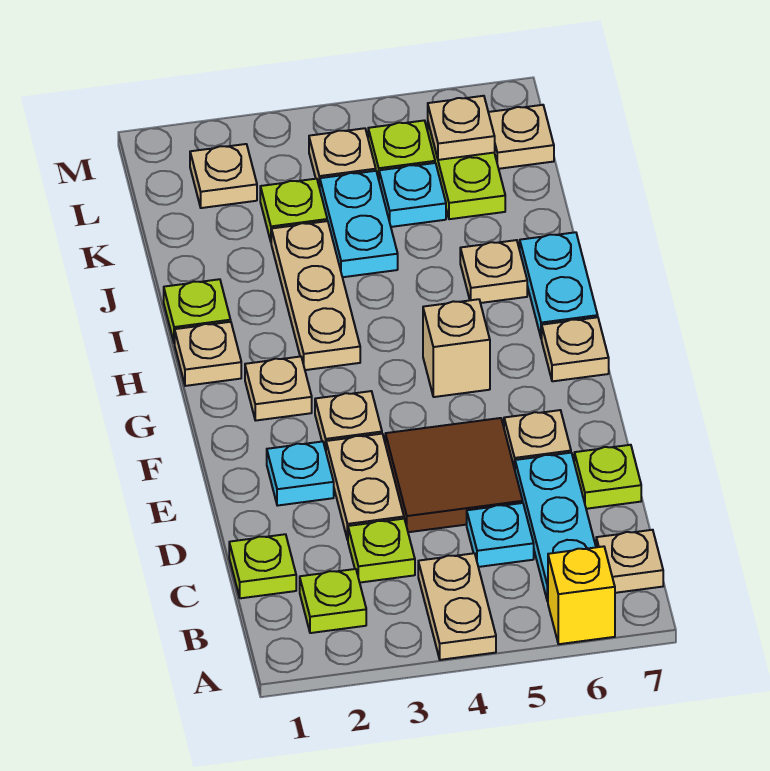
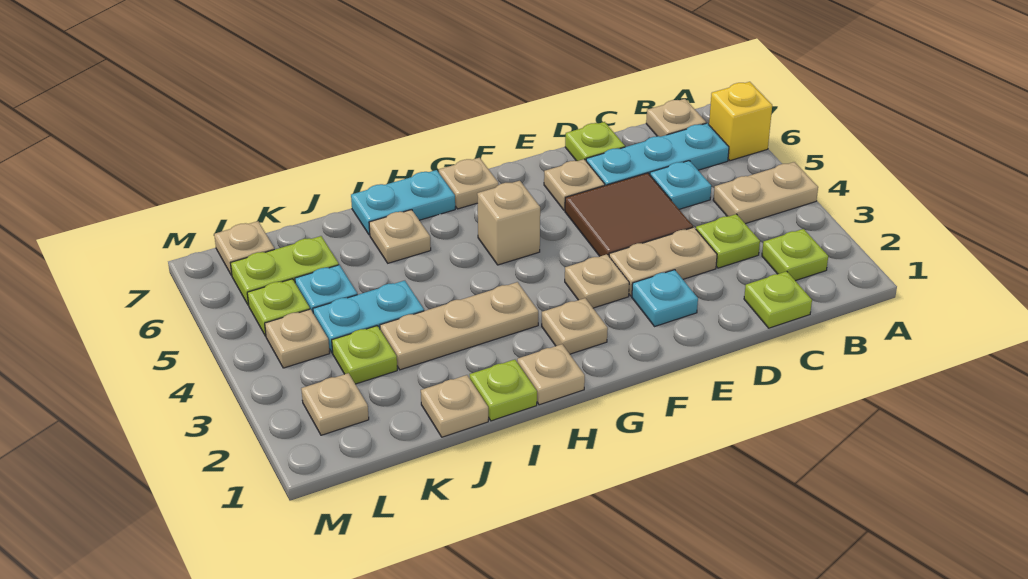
tan plate L6 level 2 -> tan plate J1 level 1

